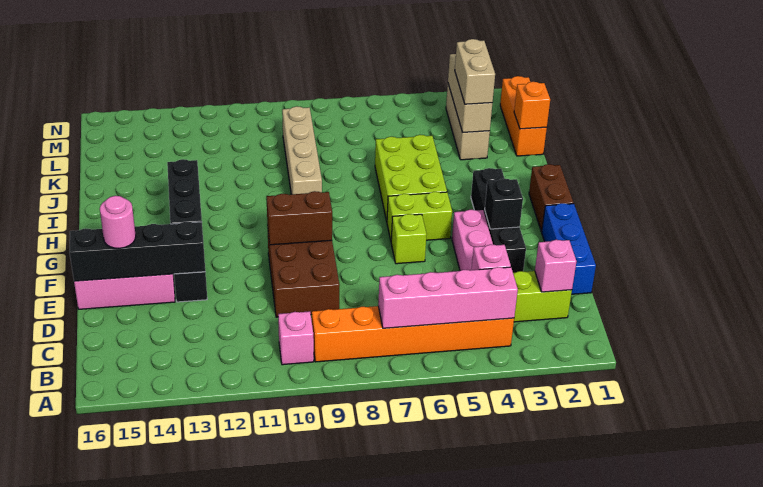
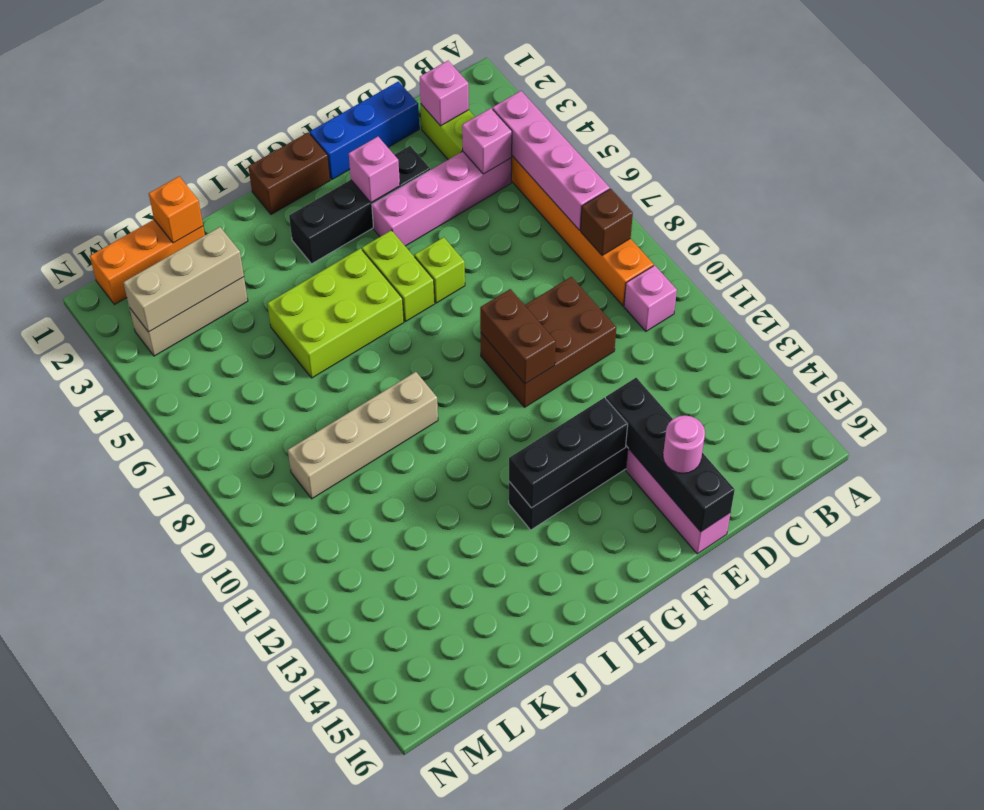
none -> brown brick B8 level 2
black brick F3 level 2 -> pink brick F3 level 2
tan brick K3:L3 level 3 -> none

